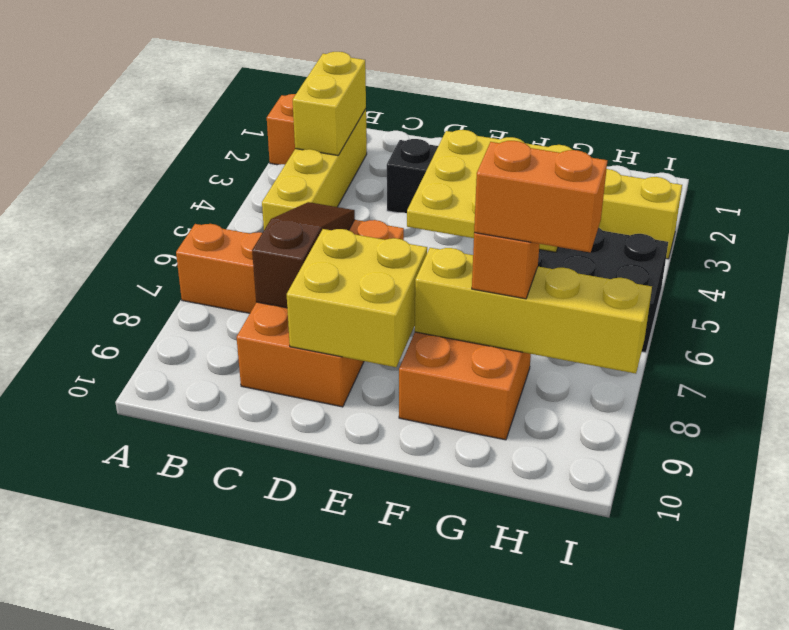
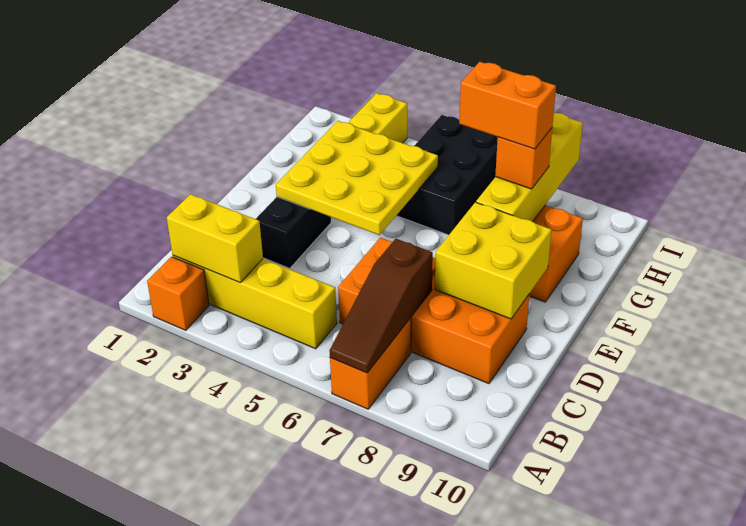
brown slope C6:C8 level 2 top 8 -> brown slope A7:C7 level 2 top C
orange brick G8:H8 level 4 -> orange brick G7:G8 level 4

